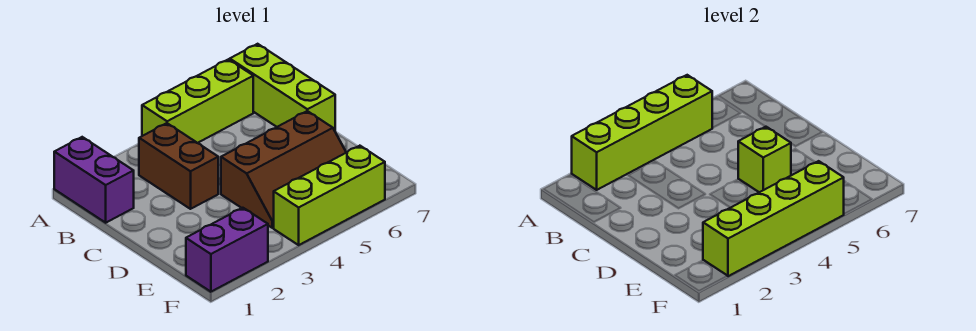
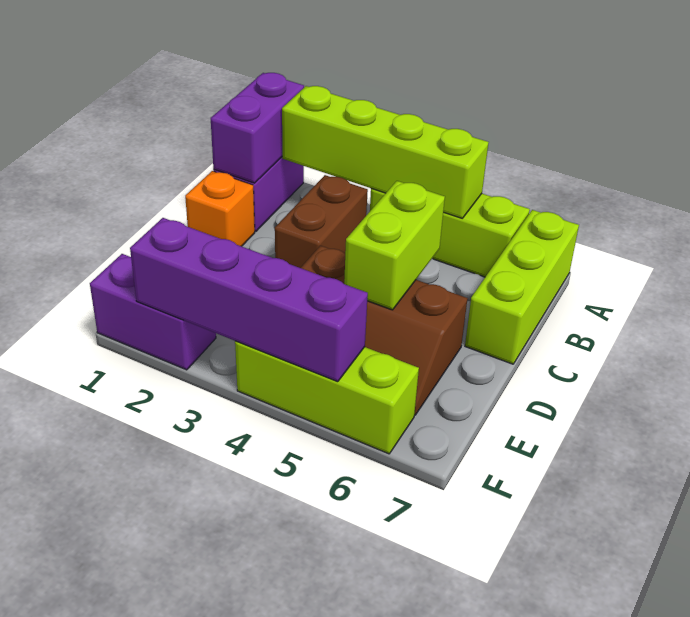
none -> purple brick A1:B1 level 2
none -> orange brick C1 level 1
lime brick D5 level 2 -> lime brick C5:D5 level 2
lime brick F2:F5 level 2 -> purple brick F2:F5 level 2

